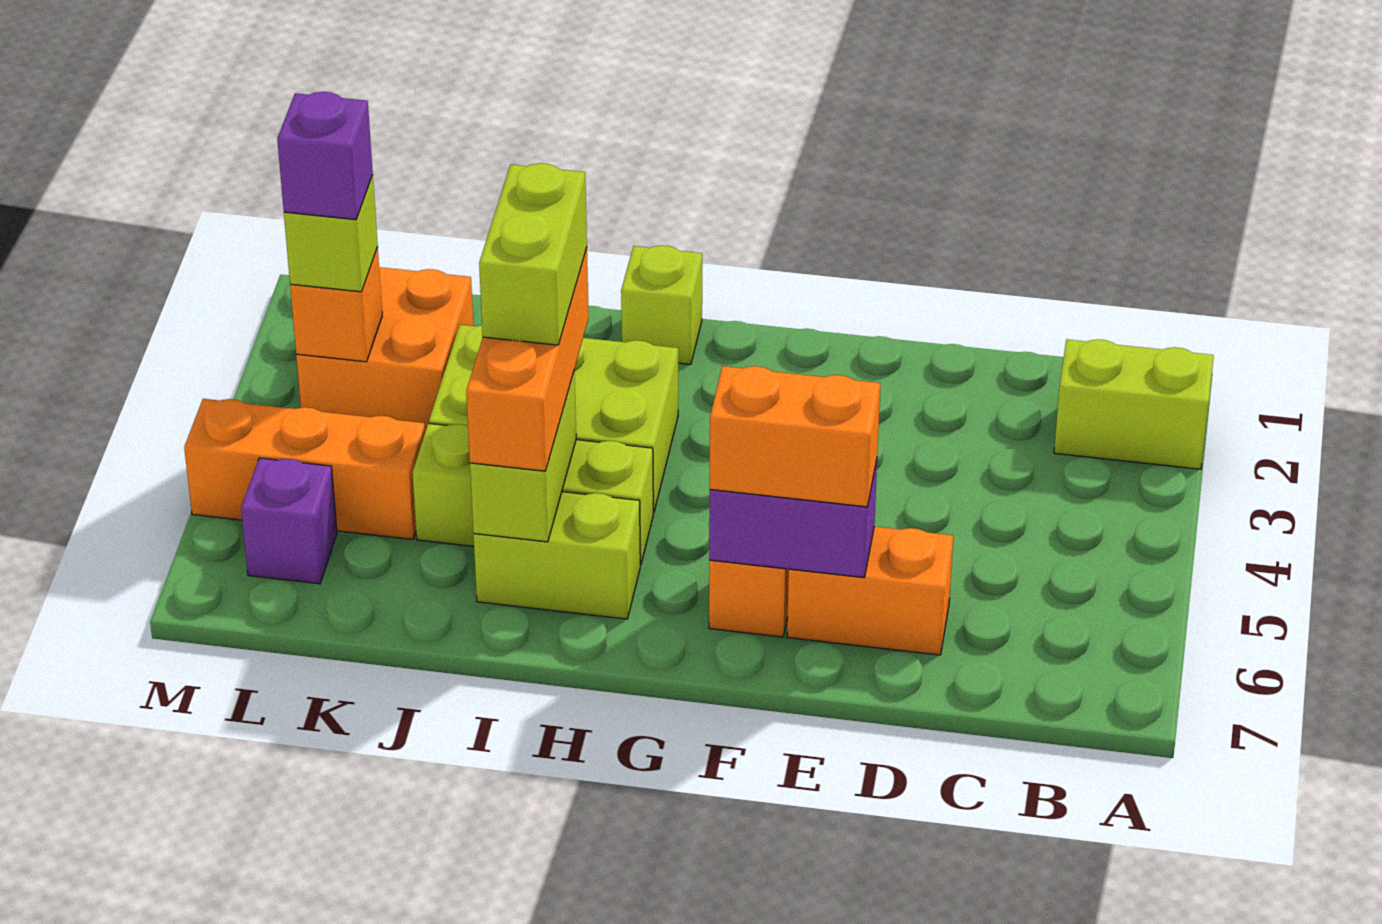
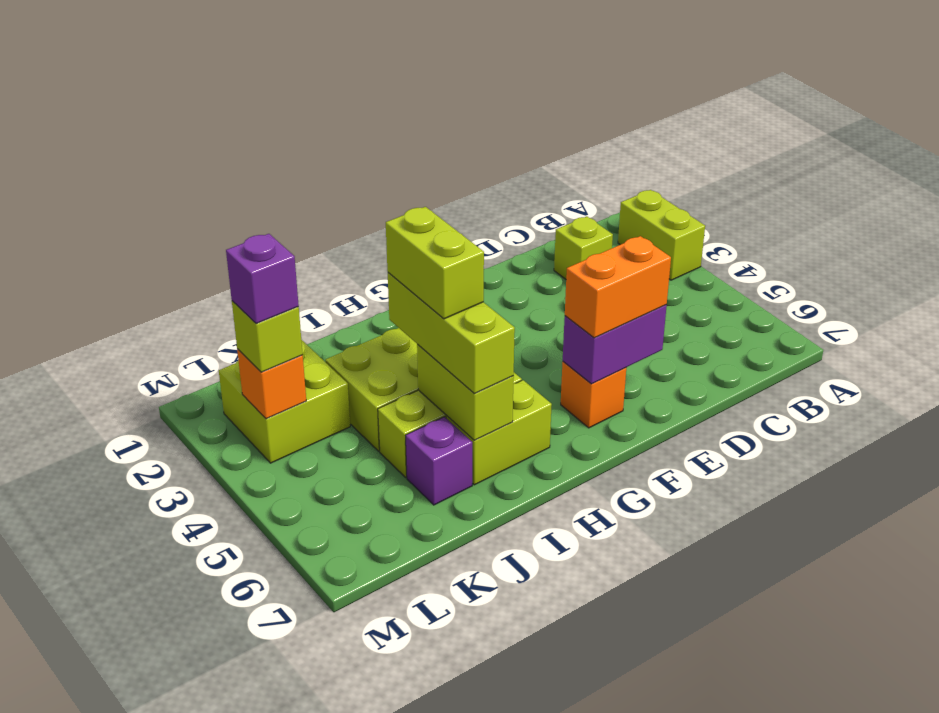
lime brick A2:B2 level 1 -> lime brick A2:A3 level 1
orange brick D6:E6 level 1 -> none
lime brick H1 level 1 -> lime brick C2 level 1
orange brick I4:I6 level 3 -> lime brick I4:I6 level 3
orange brick K2:L3 level 1 -> lime brick K2:L3 level 1
orange brick K5:M5 level 1 -> none
purple brick L6 level 1 -> purple brick J6 level 1

